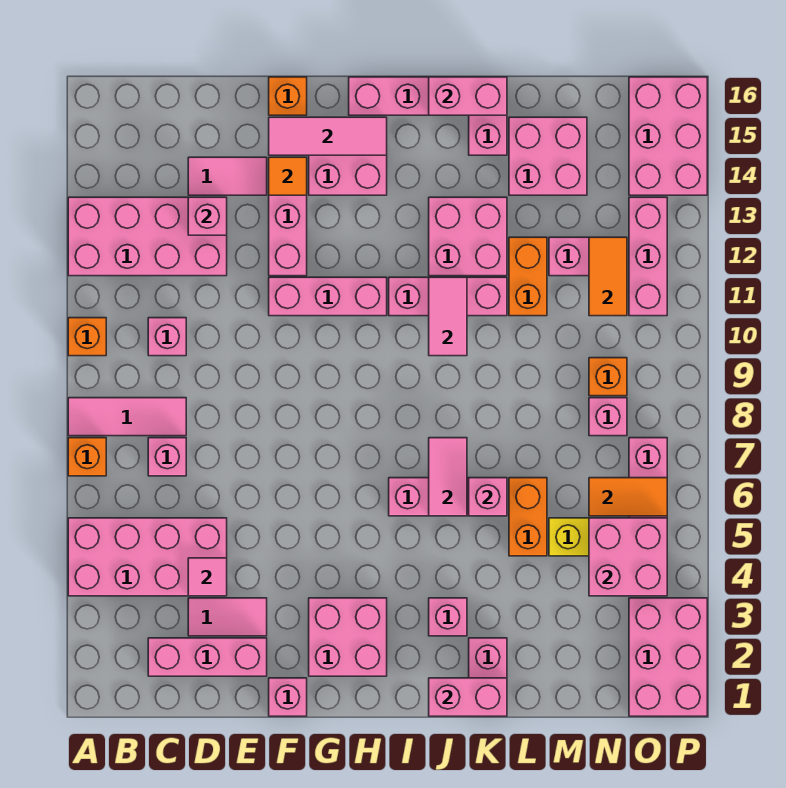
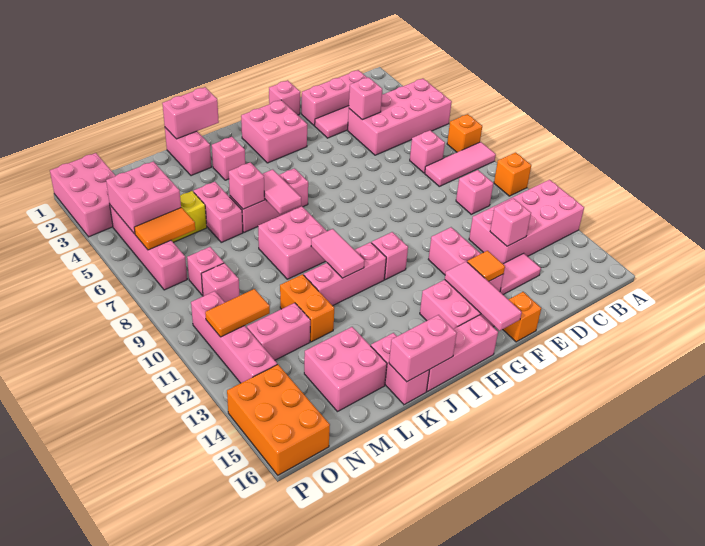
pink tile D4 level 2 -> pink brick D4 level 2
pink brick F11:H11 level 1 -> pink brick H11 level 1
pink tile F15:H15 level 2 -> pink tile G14:G16 level 2
pink brick J12:K13 level 1 -> pink brick J8:K9 level 1
orange brick L5:L6 level 1 -> pink brick L5:L6 level 1
orange brick N9 level 1 -> pink brick N9 level 1
orange tile N11:N12 level 2 -> orange tile N11:O11 level 2
pink brick O11:O13 level 1 -> pink brick O10:O13 level 1
pink brick O14:P16 level 1 -> orange brick O14:P16 level 1

